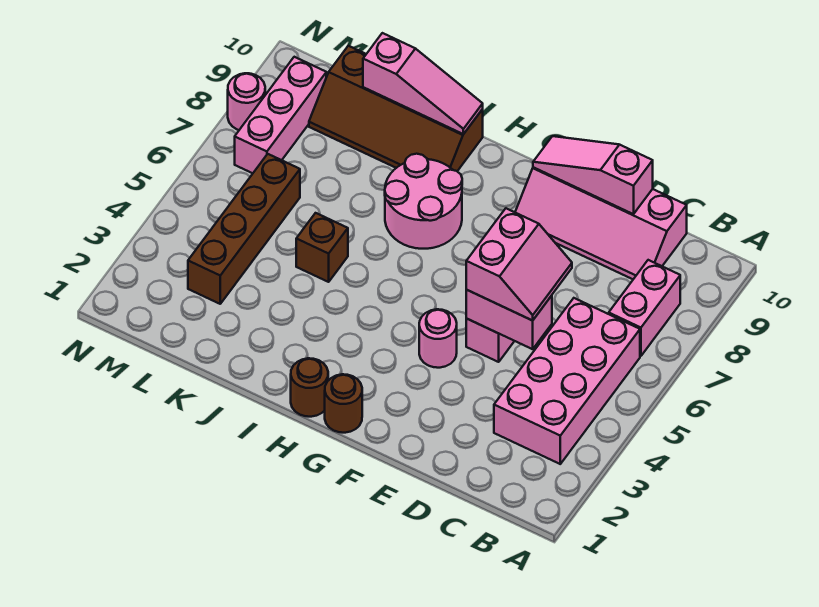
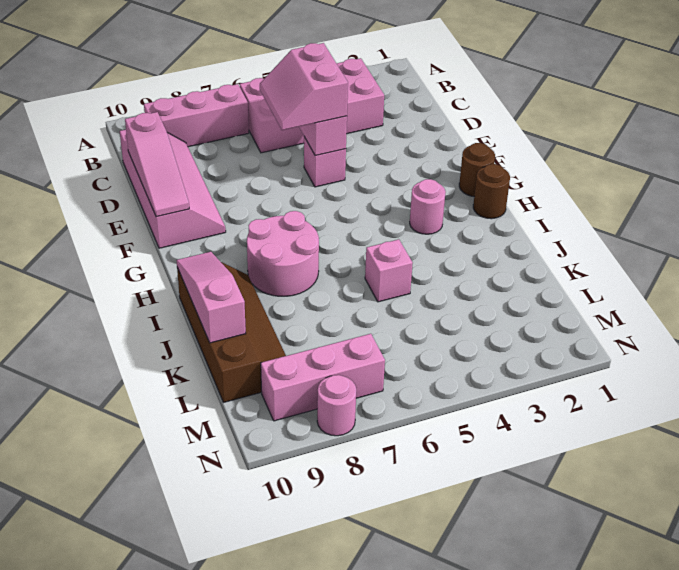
pink brick B7:B8 level 1 -> pink brick B7:B9 level 1
pink slope D5:E6 level 3 top E -> pink slope D5:E6 level 3 top 5
pink round brick F4 level 1 -> pink round brick H3 level 1
brown brick J5 level 1 -> pink brick J5 level 1
brown brick L3:L6 level 1 -> none

